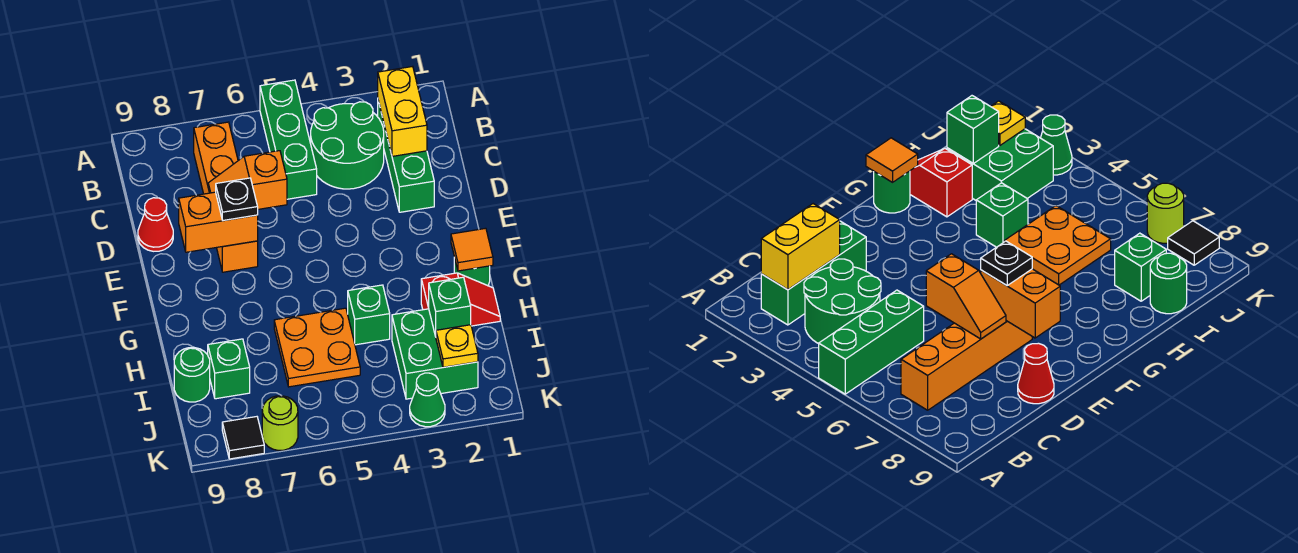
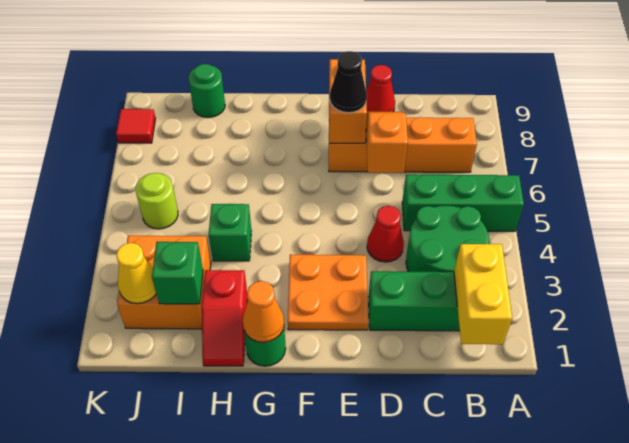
yellow brick B2:C2 level 2 -> yellow brick B1:B2 level 2
none -> red cone D4 level 1
black plate E7 level 3 -> black cone E7 level 3
orange tile G1 level 2 -> orange cone G1 level 2
orange plate H5:I6 level 1 -> orange plate E2:F3 level 1
green brick I2:J3 level 1 -> orange brick I2:J3 level 1
green brick I8 level 1 -> none
yellow plate J2 level 2 -> yellow cone J2 level 2
green cone K3 level 1 -> none
lime round brick K7 level 1 -> lime round brick J5 level 1
black tile K8 level 1 -> red tile K8 level 1

